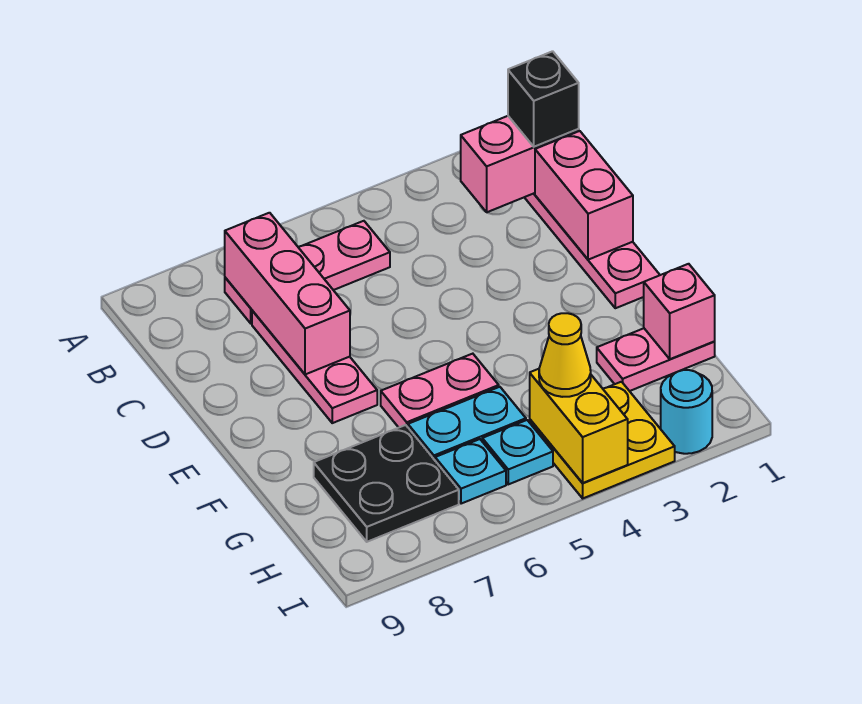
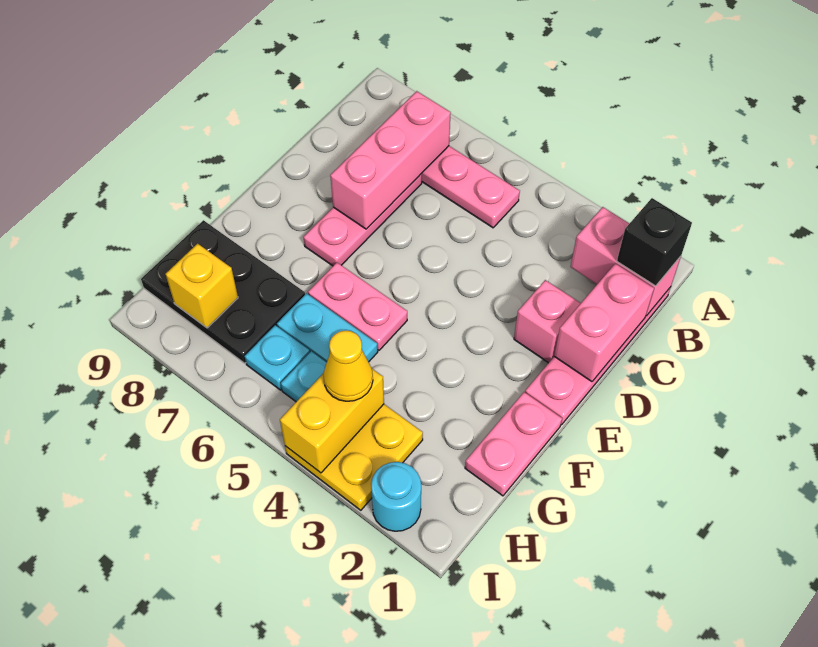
pink plate G1:G2 level 1 -> pink plate F1:G1 level 1
pink brick G1 level 2 -> pink brick D2 level 1
black plate G7:H8 level 1 -> black plate G7:H9 level 1
none -> yellow brick H8 level 2

